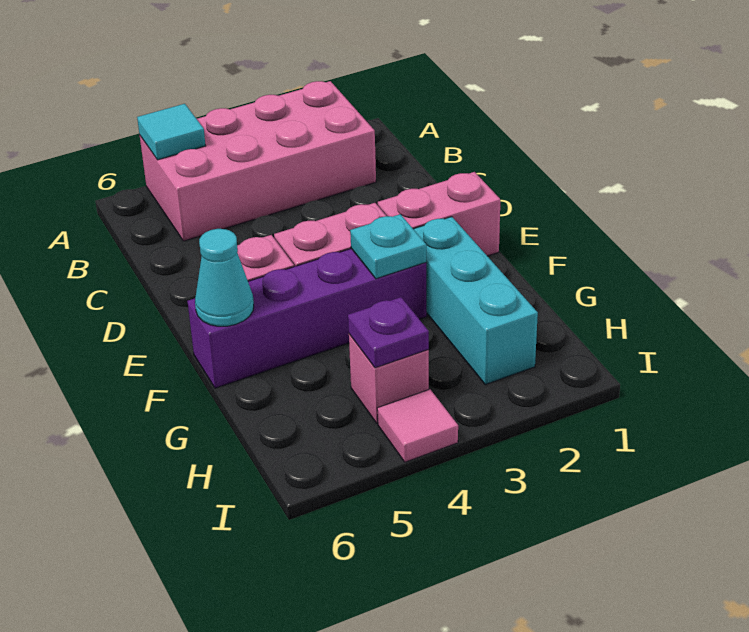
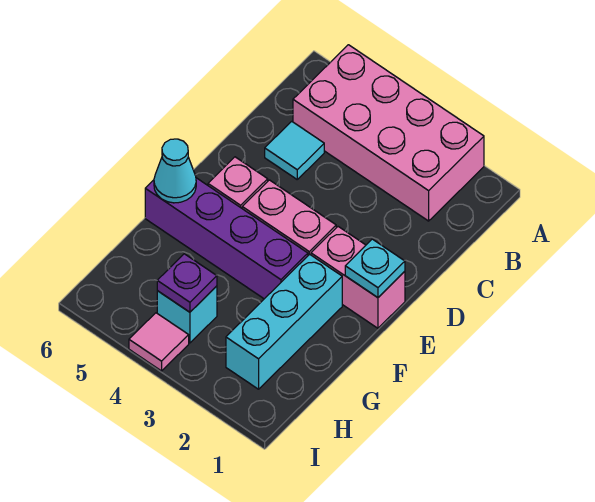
cyan tile A5 level 2 -> cyan tile C5 level 1
cyan plate F3 level 2 -> cyan plate E1 level 2
pink brick H4 level 1 -> cyan brick H4 level 1

